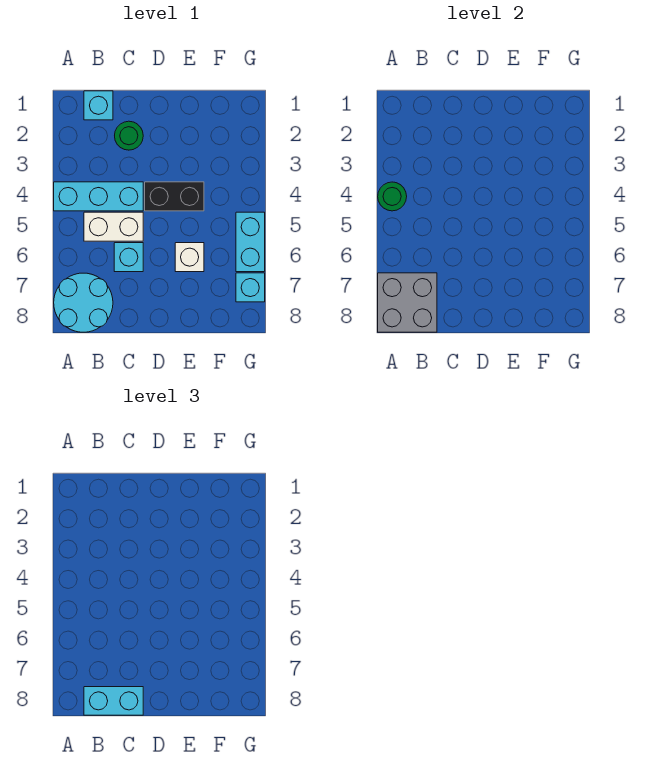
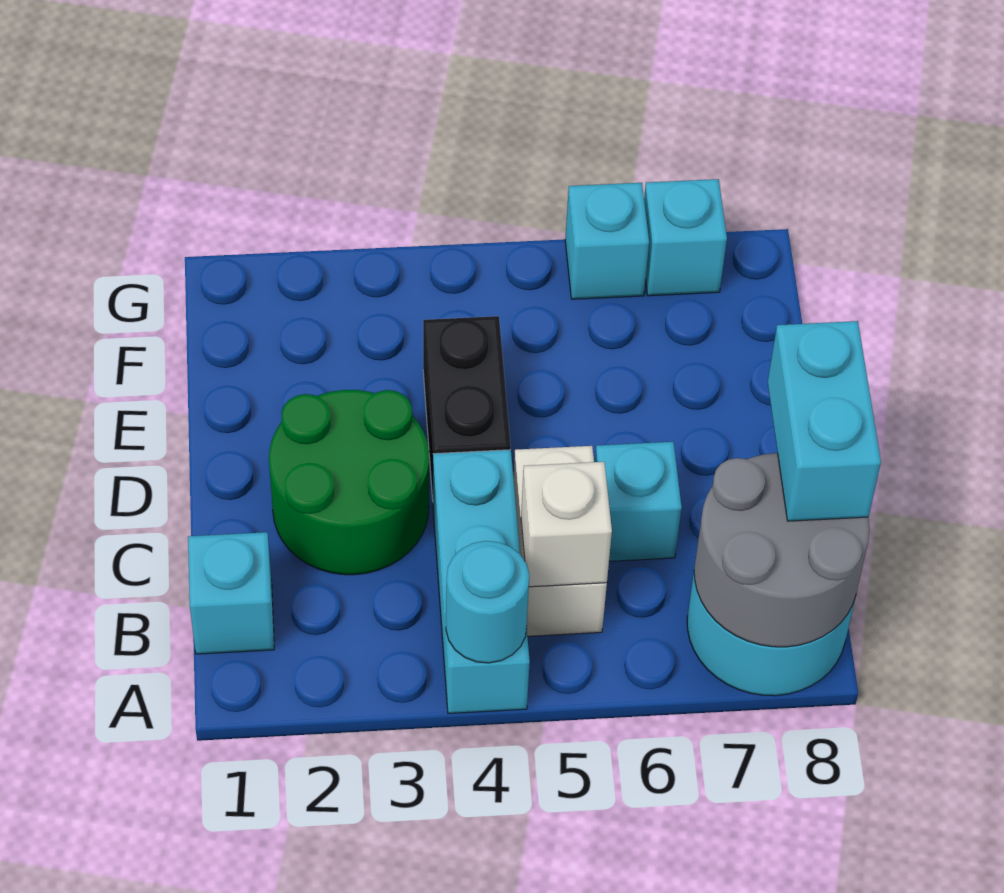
green round brick A4 level 2 -> cyan round brick A4 level 2
grey brick A7:B8 level 2 -> grey round brick A7:B8 level 2
green round brick C2 level 1 -> green round brick C2:D3 level 1
white brick E6 level 1 -> white brick B5 level 2
cyan brick G5:G6 level 1 -> cyan brick G6 level 1

